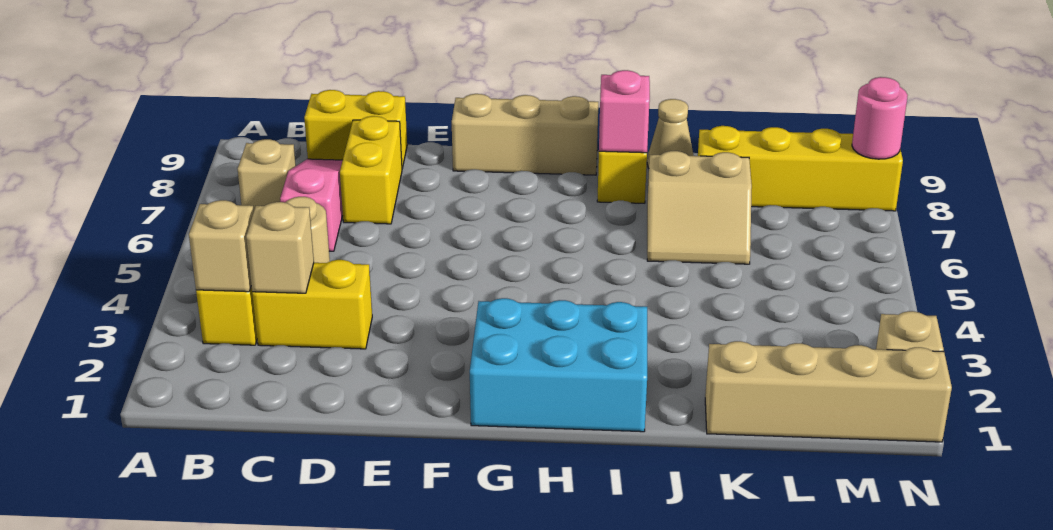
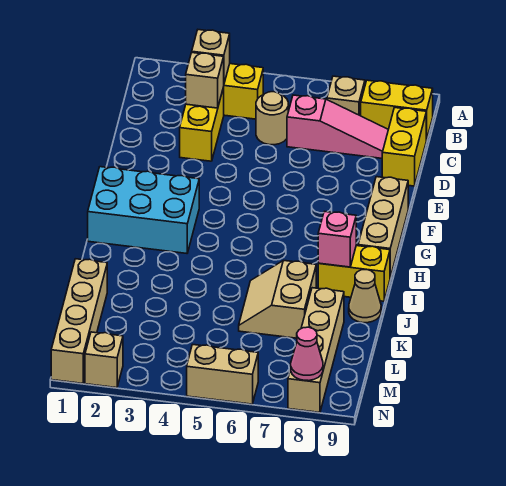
yellow brick D7:D8 level 1 -> yellow brick B8:B9 level 1
cyan brick G1:I2 level 1 -> cyan brick G1:H3 level 1
yellow brick K8:N8 level 1 -> tan brick K8:N8 level 1
none -> tan brick N5:N6 level 1
pink round brick N8 level 2 -> pink cone N8 level 2

